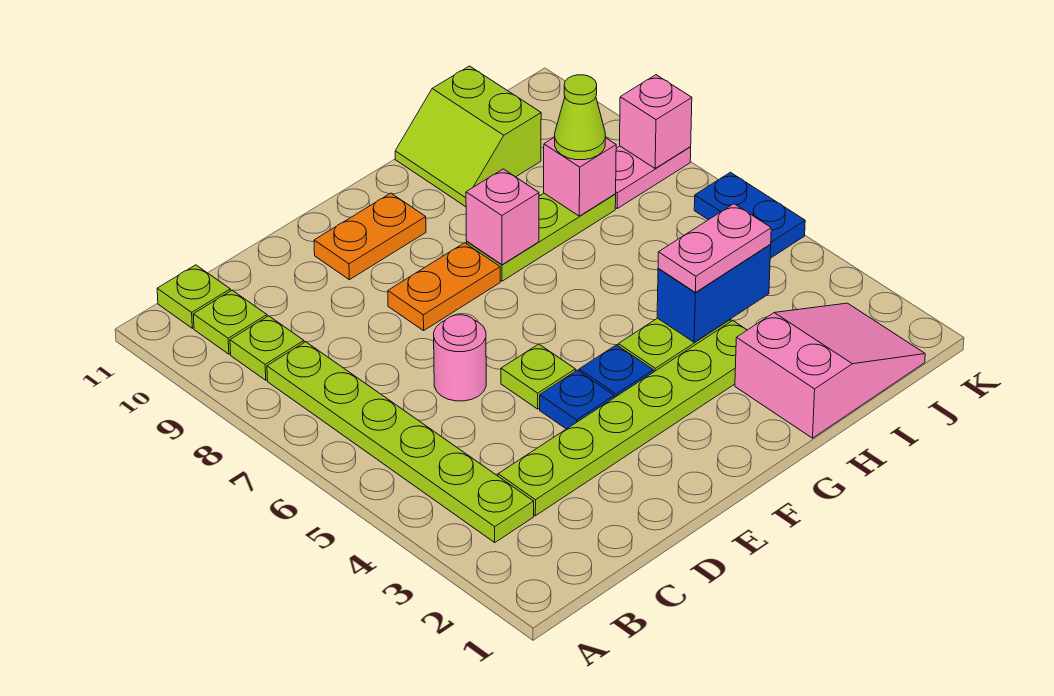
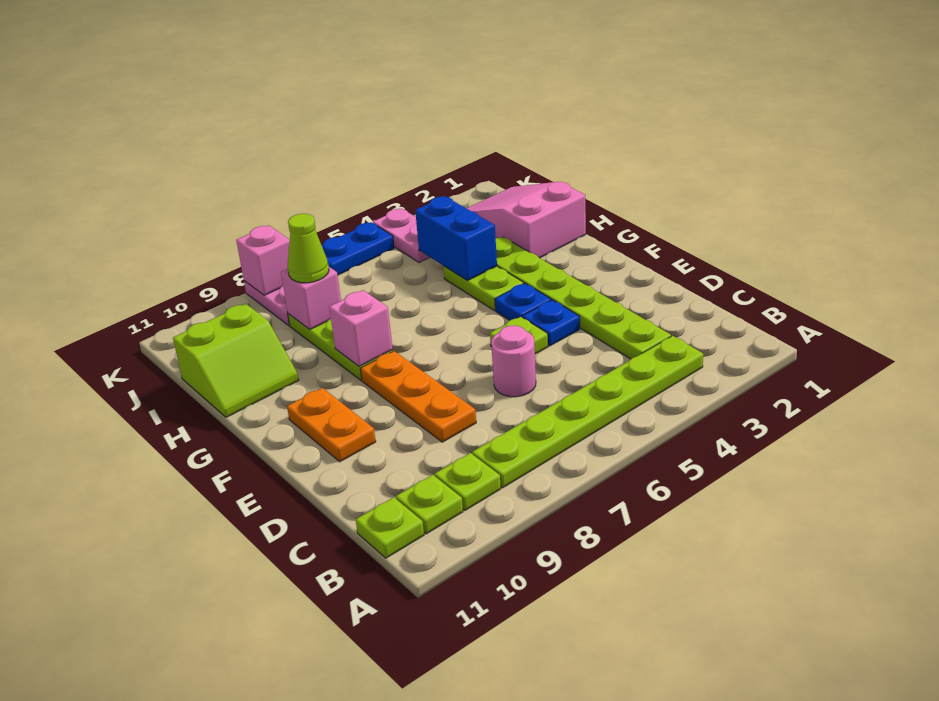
orange plate E8:F8 level 1 -> orange plate D8:F8 level 1
pink plate H4:I4 level 3 -> pink plate J4:K4 level 1

